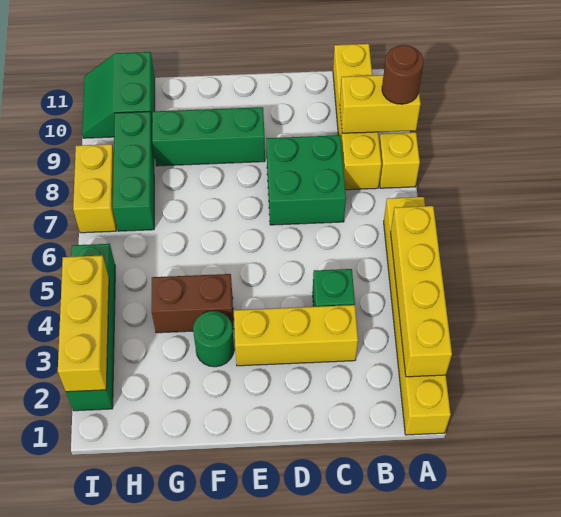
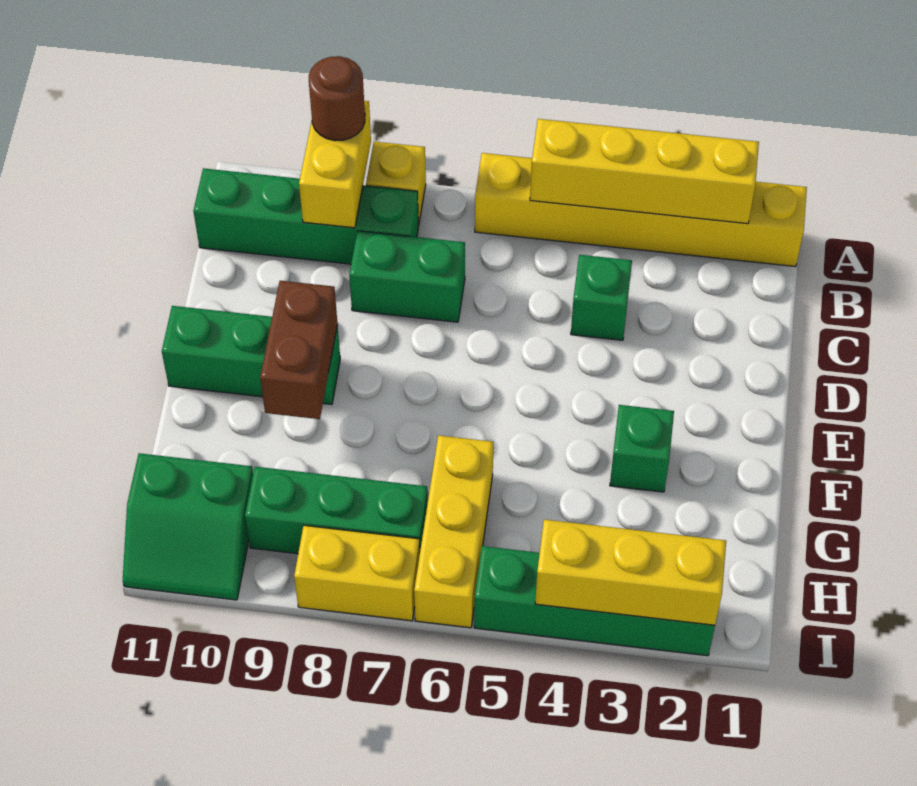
yellow brick B8:B11 level 1 -> green brick B8:B11 level 1
yellow brick C3:E3 level 1 -> yellow brick G6:I6 level 1
green brick C7:D8 level 1 -> green brick C7:C8 level 1
green brick E9:G9 level 1 -> green brick E9:E11 level 1
green round brick F3 level 1 -> green brick F3 level 1
brown brick F4:G4 level 1 -> brown brick E9:F9 level 2

